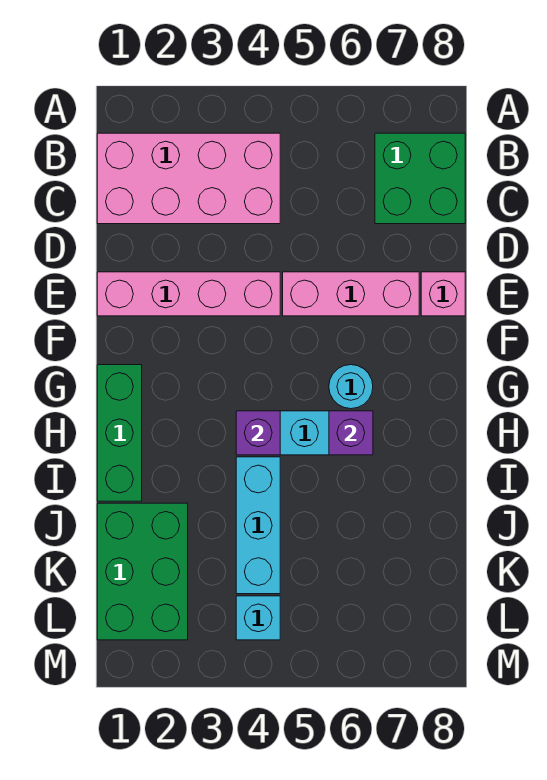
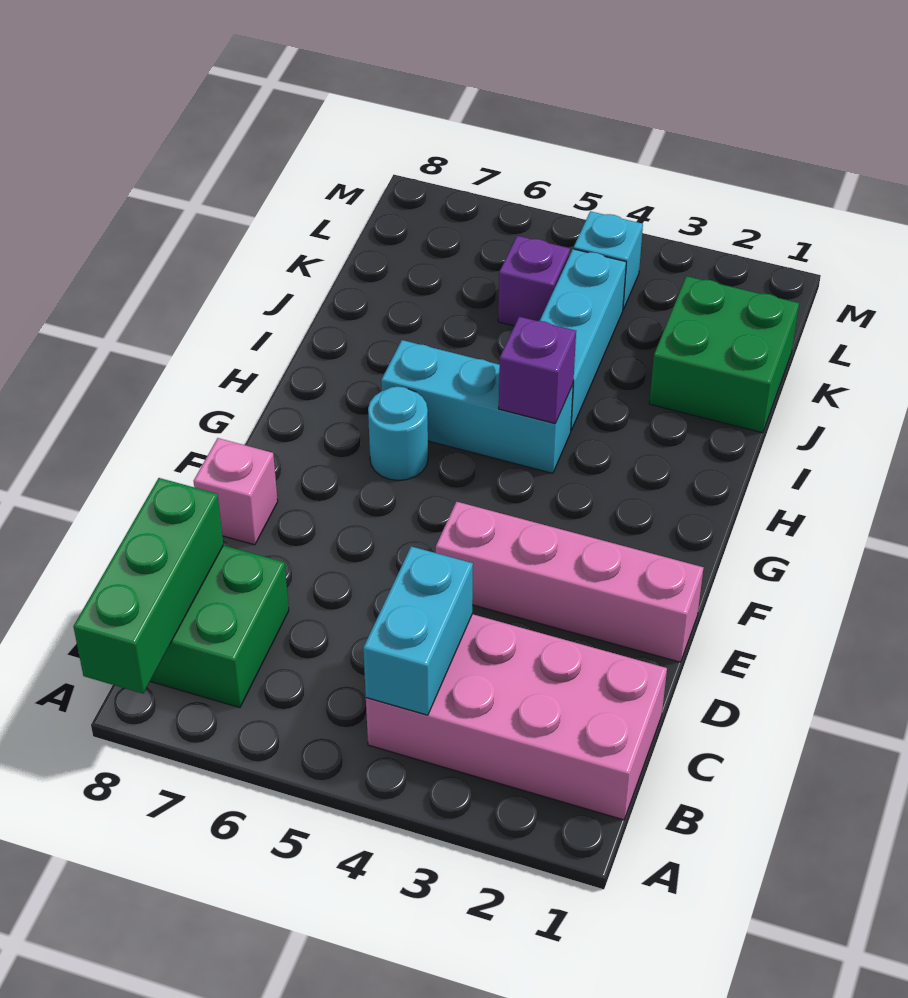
none -> cyan brick B4:C4 level 2
pink brick E5:E7 level 1 -> none
green brick G1:I1 level 1 -> green brick A8:C8 level 2
purple brick H6 level 2 -> purple brick K5 level 1
green brick J1:L2 level 1 -> green brick J1:K2 level 1

